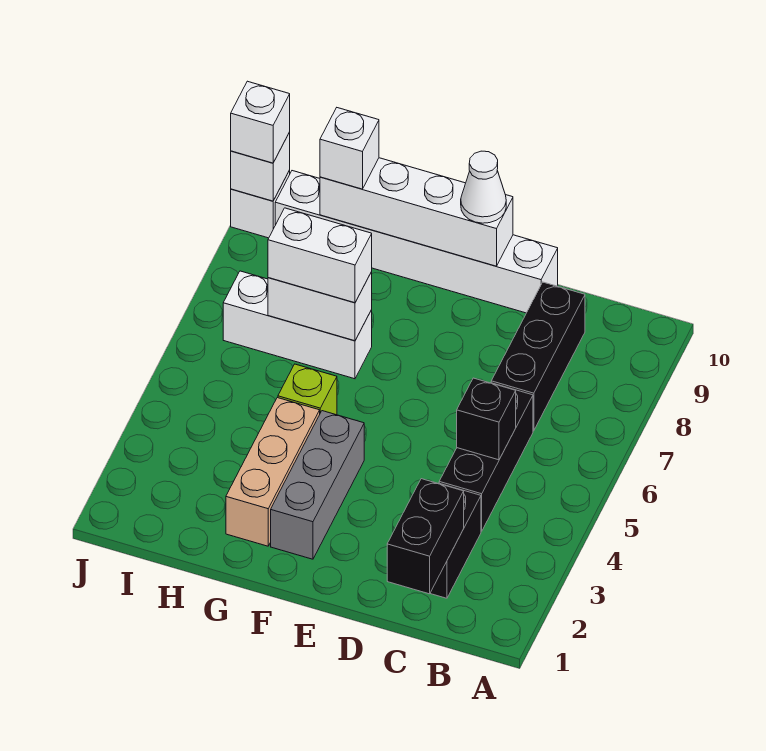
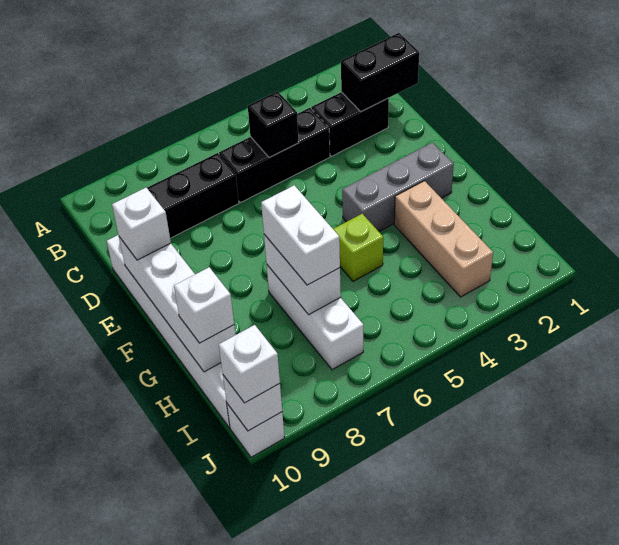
white cone E10 level 3 -> white brick E10 level 3
tan brick G2:G4 level 1 -> tan brick G3:I3 level 1

